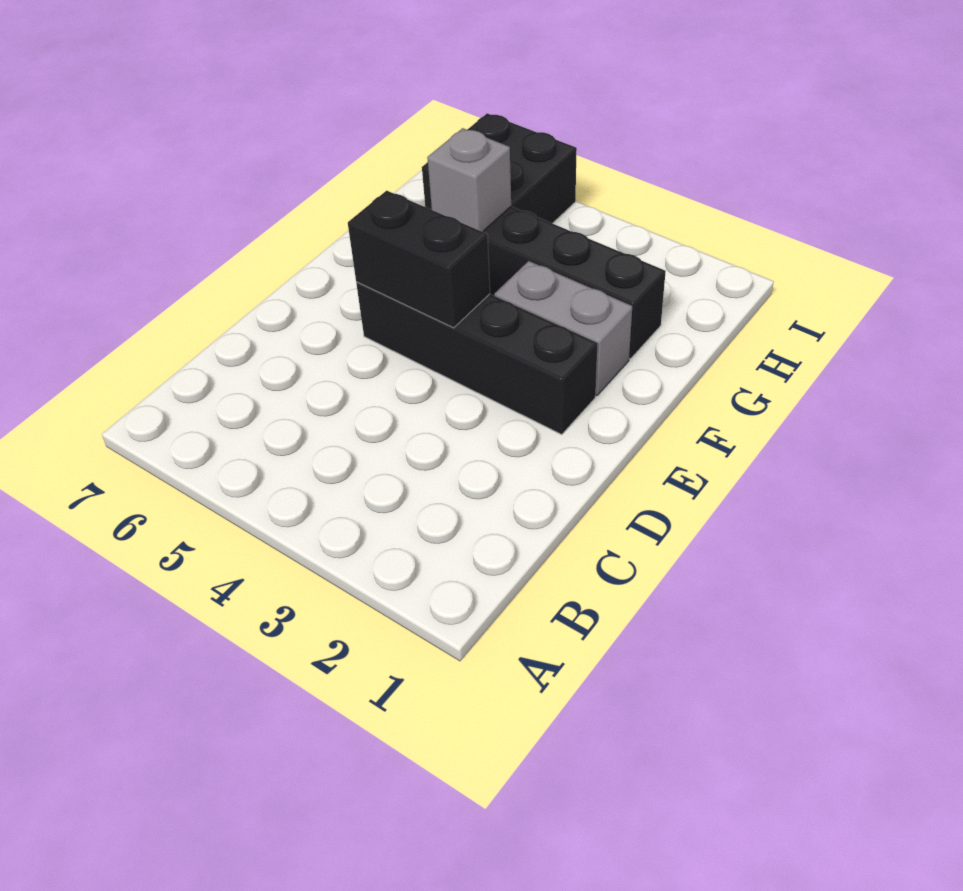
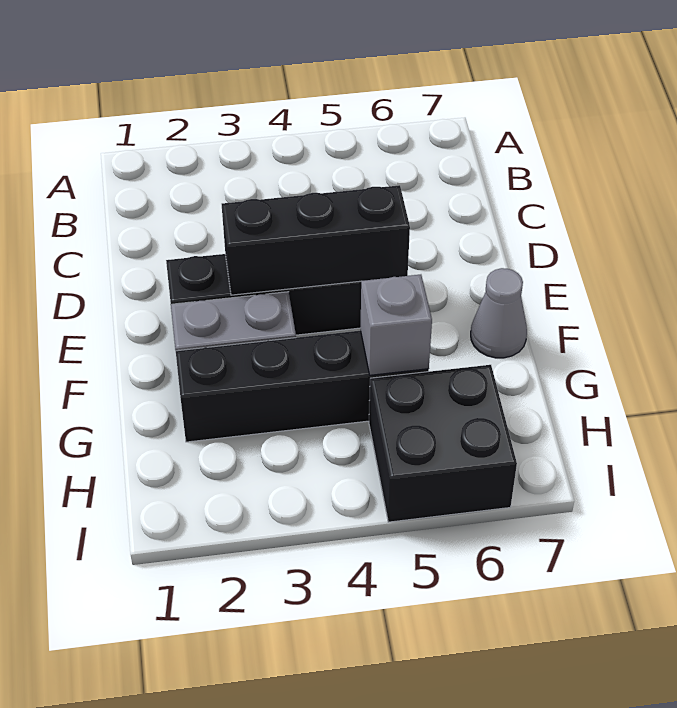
black brick E4:E5 level 2 -> black brick E3:E5 level 2
none -> grey cone F7 level 1

